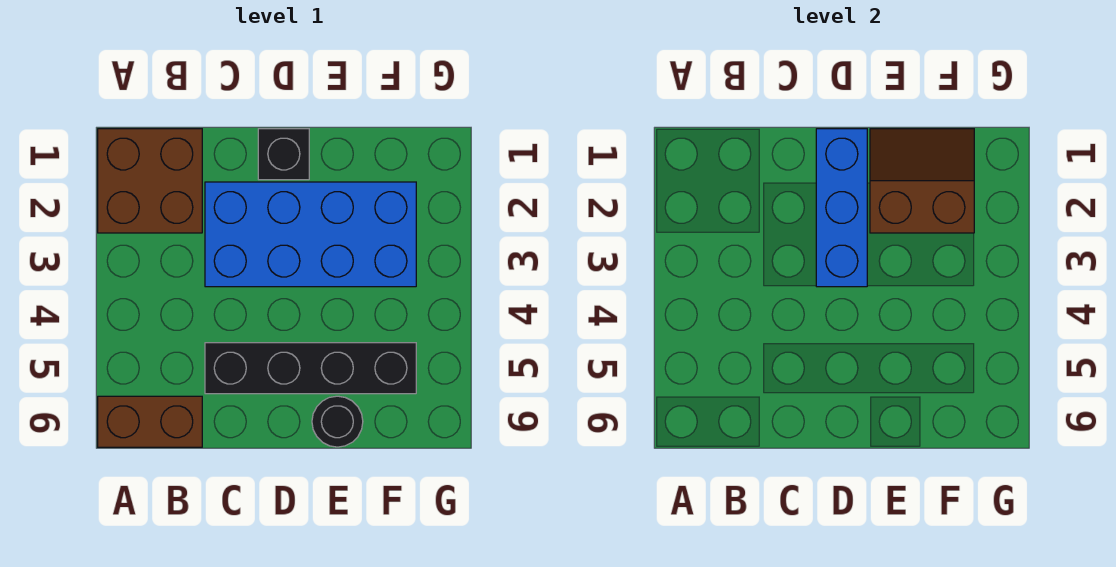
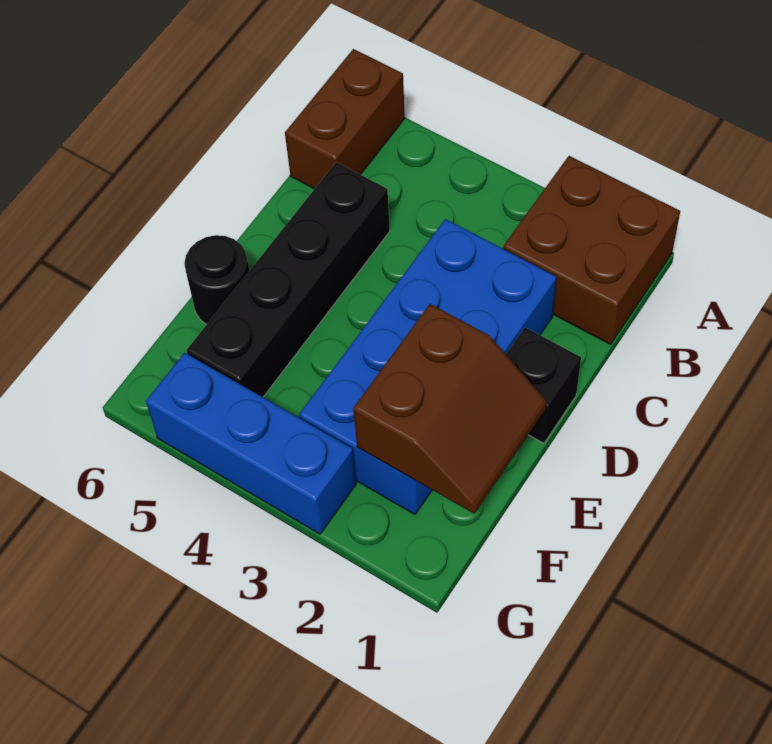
blue brick D1:D3 level 2 -> blue brick G3:G5 level 1

